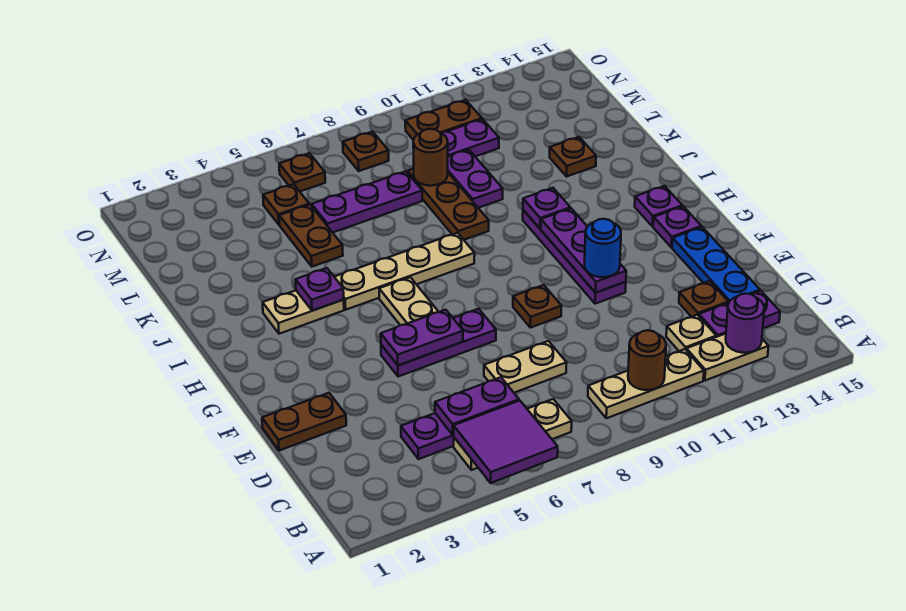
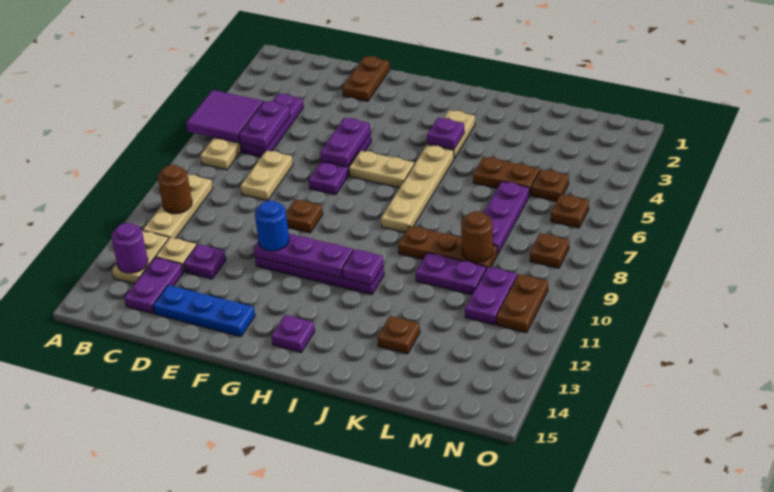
brown plate D13 level 1 -> none
purple plate G14 level 1 -> purple plate D12 level 1

